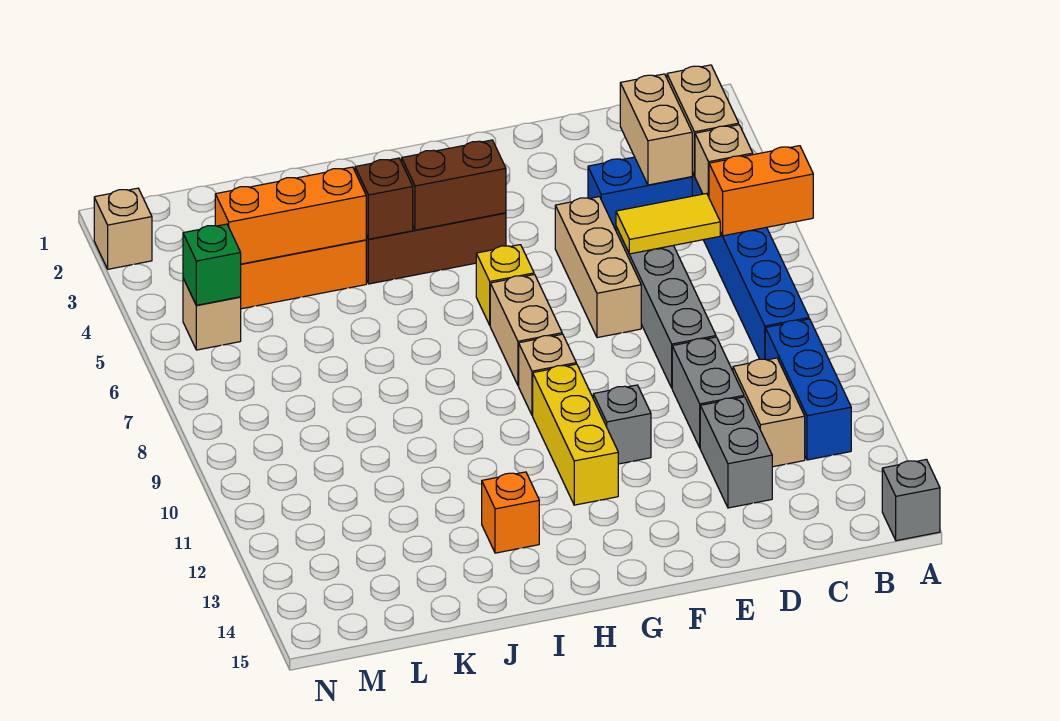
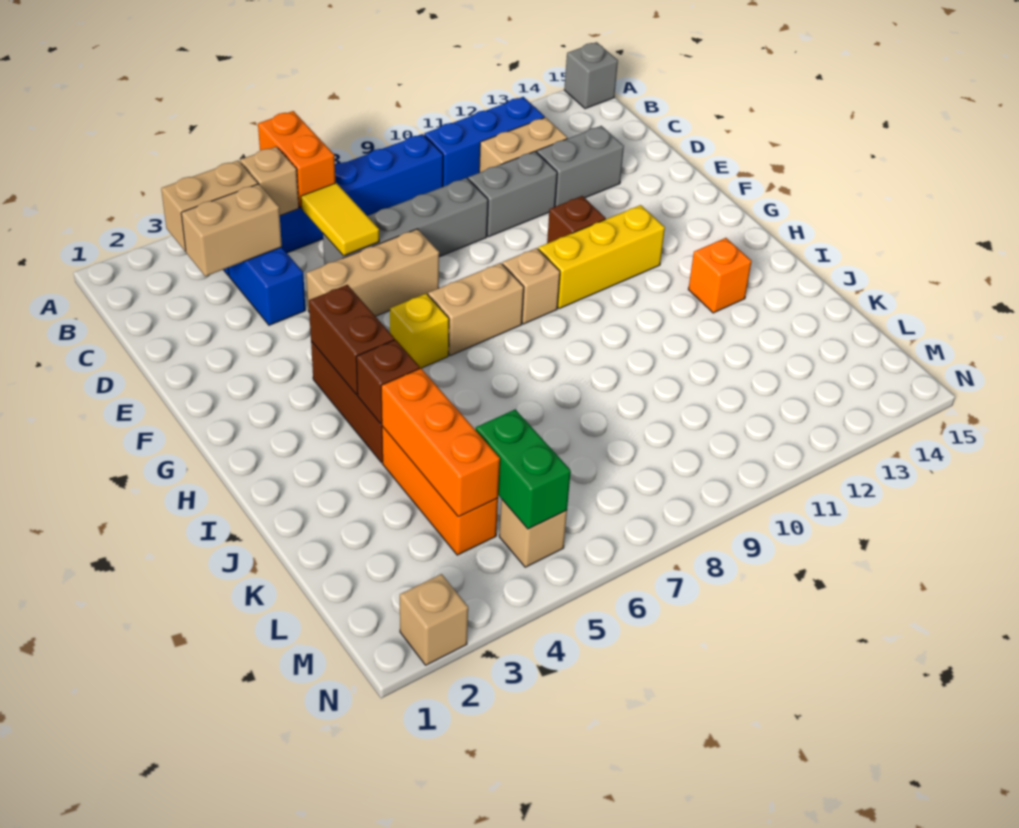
grey brick F11 level 1 -> brown brick F11 level 1
green brick M5 level 2 -> green brick L5:M5 level 2

